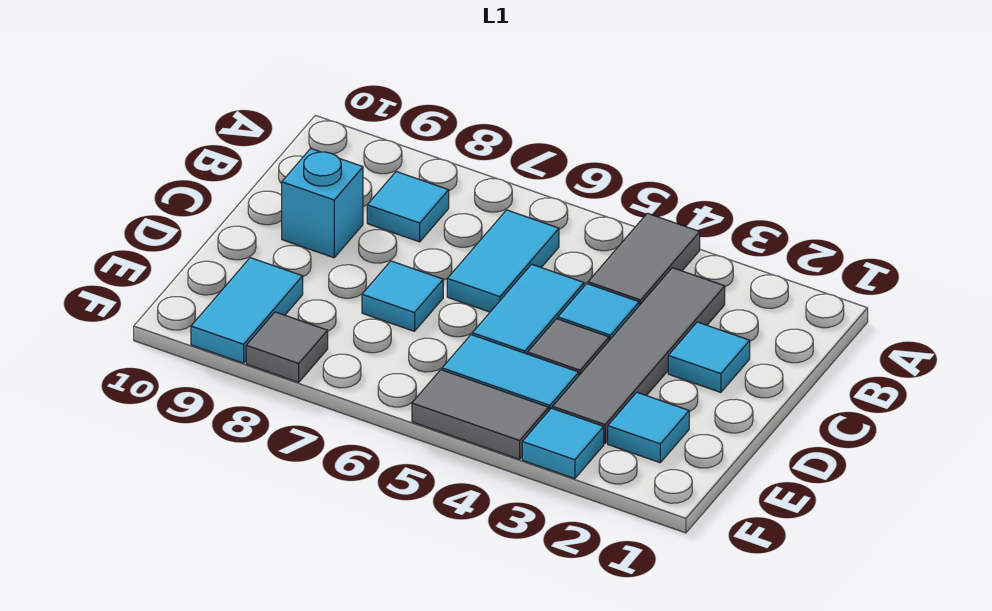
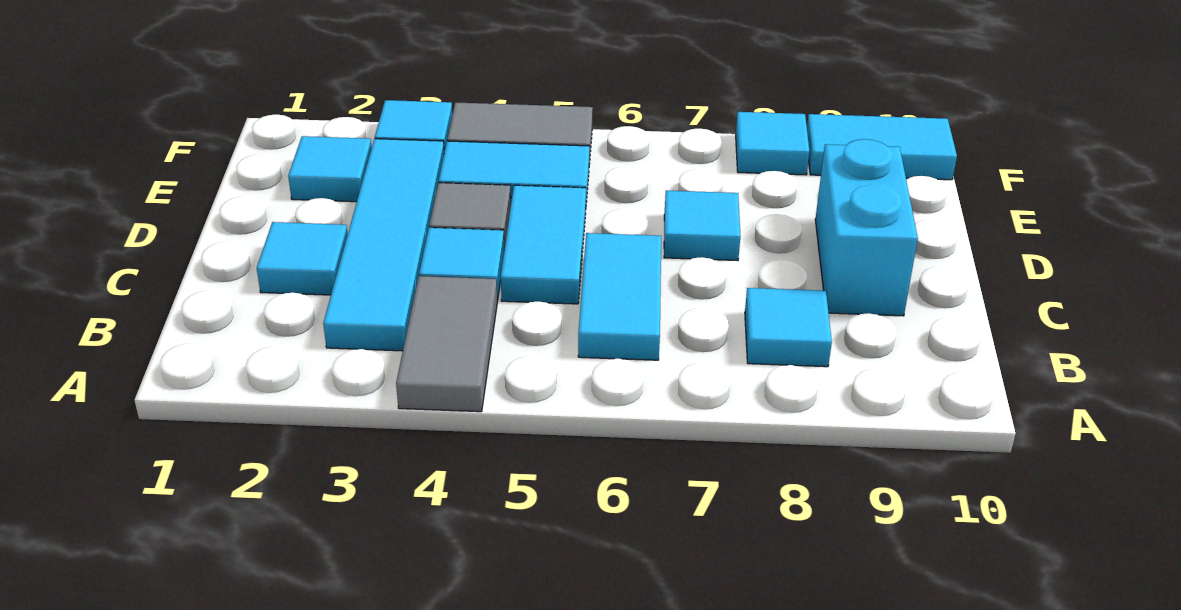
grey tile B3:E3 level 1 -> cyan tile B3:E3 level 1
cyan brick C9 level 1 -> cyan brick C9:D9 level 1
cyan tile E9:F9 level 1 -> cyan tile F9:F10 level 1
grey tile F8 level 1 -> cyan tile F8 level 1

